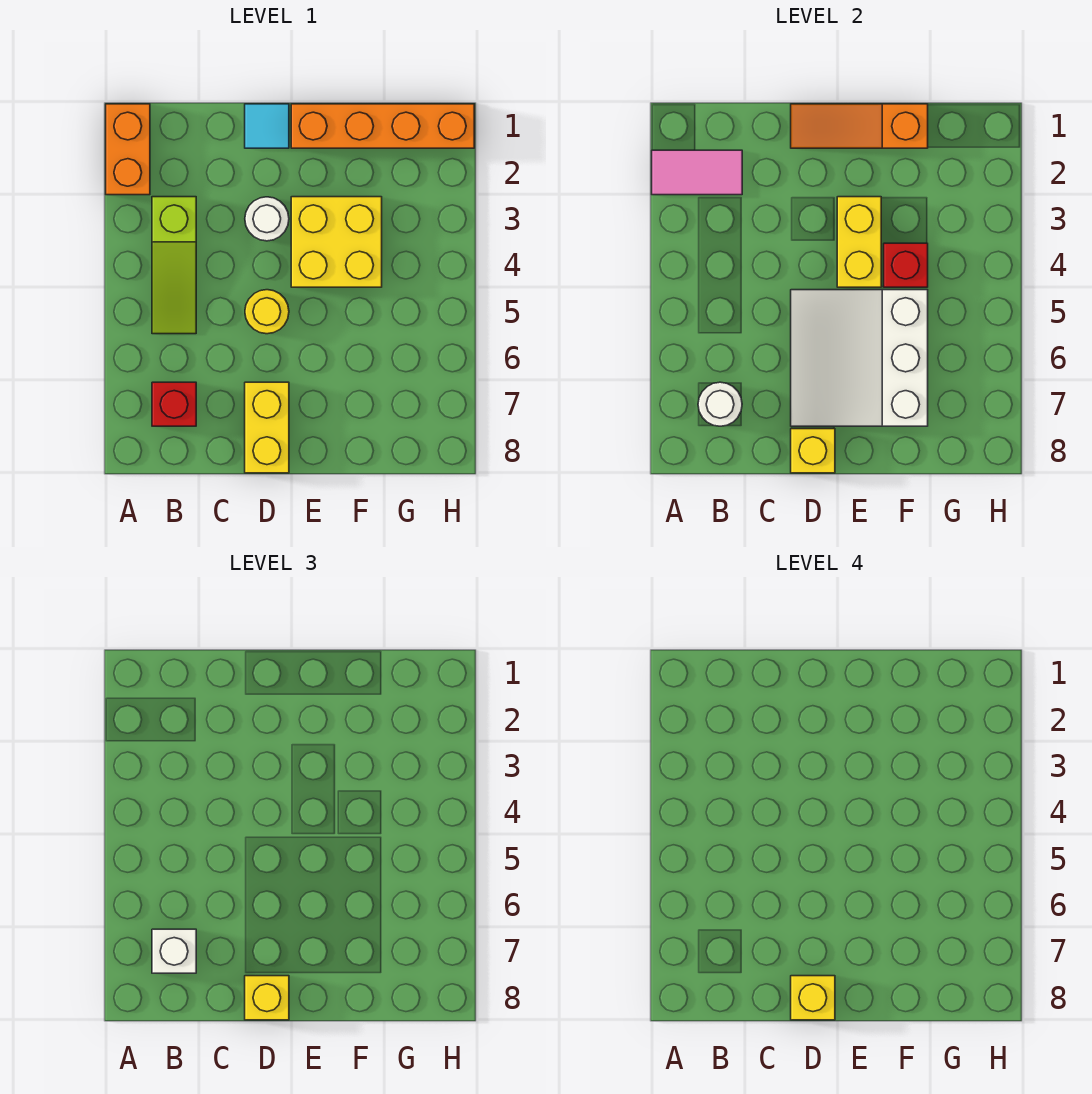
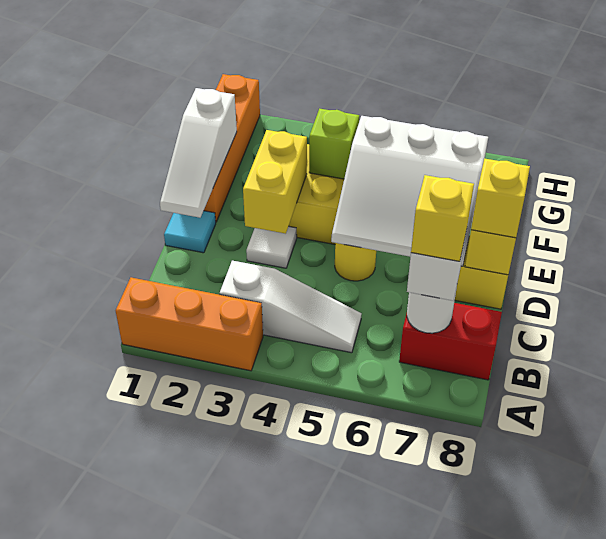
orange brick A1:A2 level 1 -> orange brick A1:A3 level 1
pink tile A2:B2 level 2 -> none
lime slope B3:B5 level 1 top 3 -> white slope B3:B5 level 1 top 3
red brick B7 level 1 -> red brick B7:B8 level 1
orange slope D1:F1 level 2 top F -> white slope D1:F1 level 2 top F
white round brick D3 level 1 -> white tile D3 level 1
yellow brick D8 level 4 -> yellow brick B7 level 4
yellow brick E3:E4 level 2 -> yellow brick D3:E3 level 2
red brick F4 level 2 -> lime brick F4 level 2

